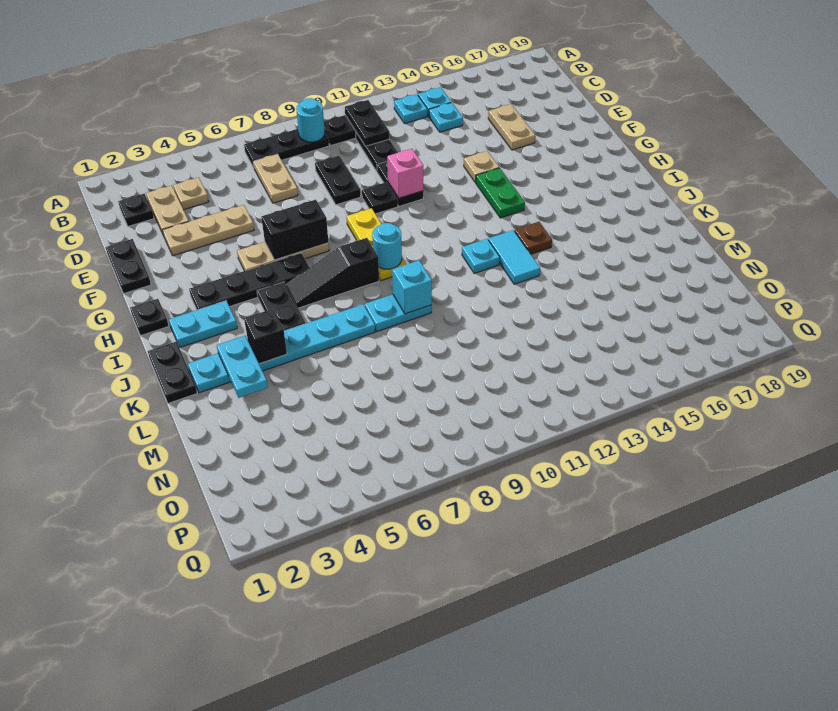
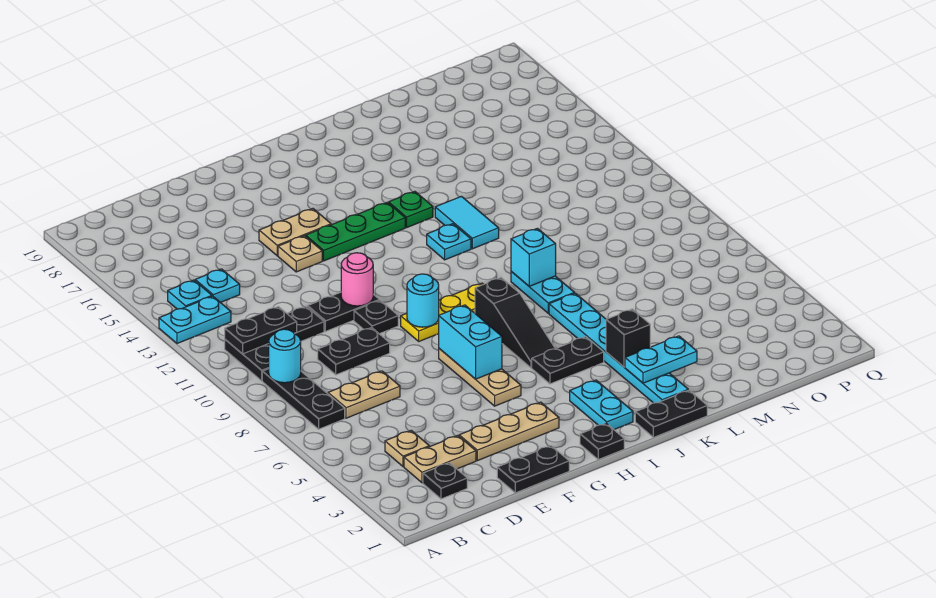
cyan plate B13 level 1 -> cyan plate A13:B13 level 1
tan plate D16:E16 level 1 -> tan plate F15:G15 level 1
tan plate E3:E5 level 1 -> tan plate E3:G3 level 1
pink brick F11 level 2 -> pink round brick F11 level 2
black brick G6:G7 level 2 -> cyan brick G6:G7 level 2
green plate G14:H14 level 1 -> green plate G14:I14 level 1
black plate H3:H6 level 1 -> none
cyan round brick I9 level 2 -> cyan round brick G9 level 2
cyan tile J13:K13 level 1 -> cyan tile K12:K13 level 1
brown plate J14 level 1 -> green plate J14 level 1

